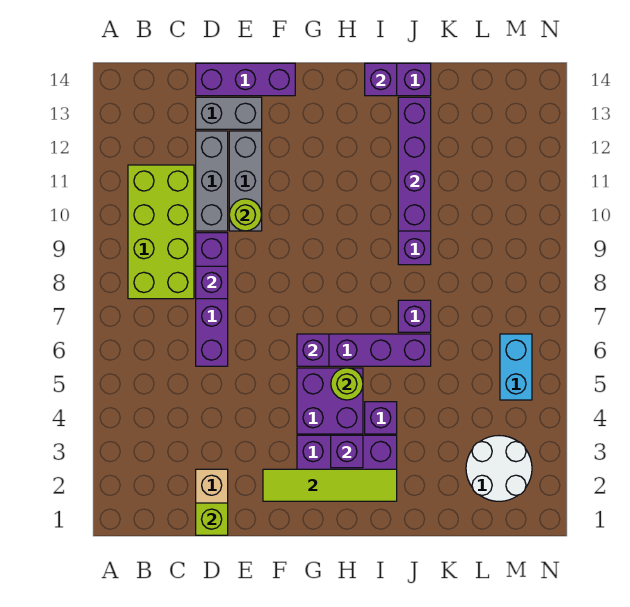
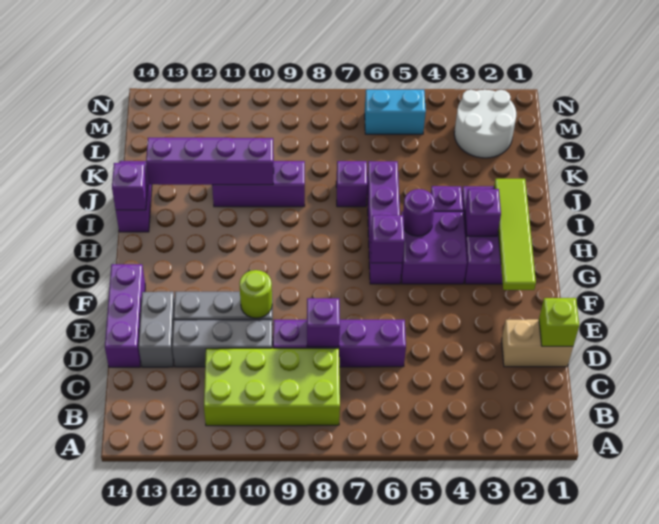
lime round brick H5 level 2 -> purple round brick H5 level 2

